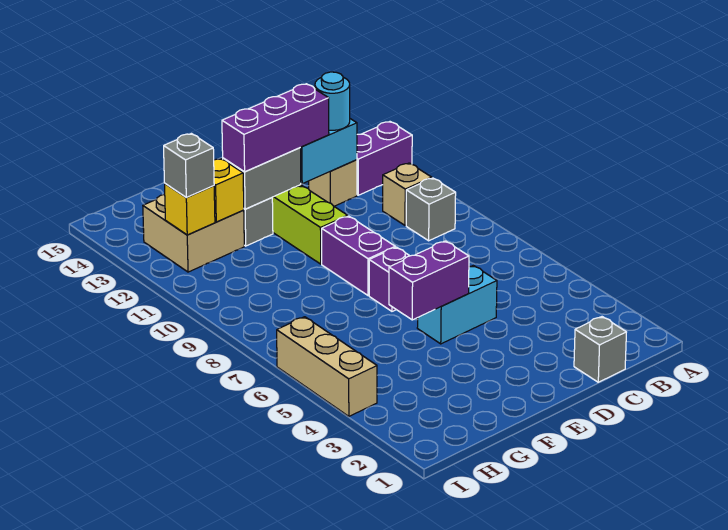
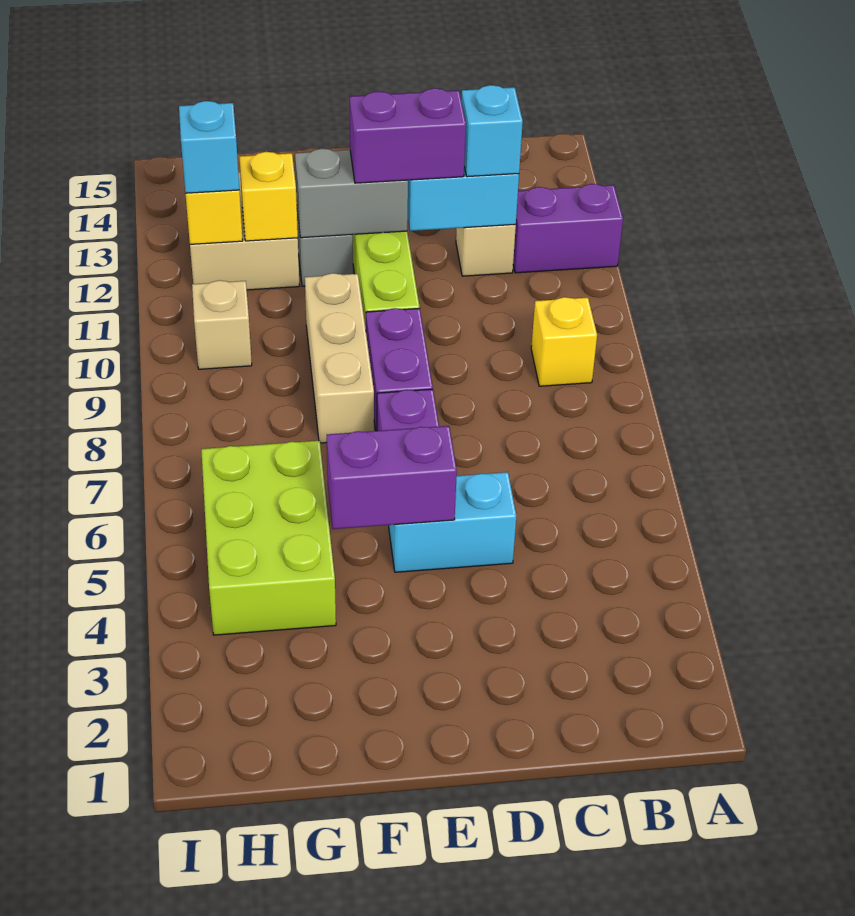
grey brick B9 level 1 -> yellow brick B9 level 1
tan brick B10 level 1 -> tan brick H10 level 1
grey brick C1 level 1 -> none
cyan round brick C12 level 3 -> cyan brick C12 level 3
purple brick D12:F12 level 3 -> purple brick D12:E12 level 3
none -> lime brick G4:H6 level 1
grey brick H12 level 3 -> cyan brick H12 level 3
tan brick I4:I6 level 1 -> tan brick F8:F10 level 1

